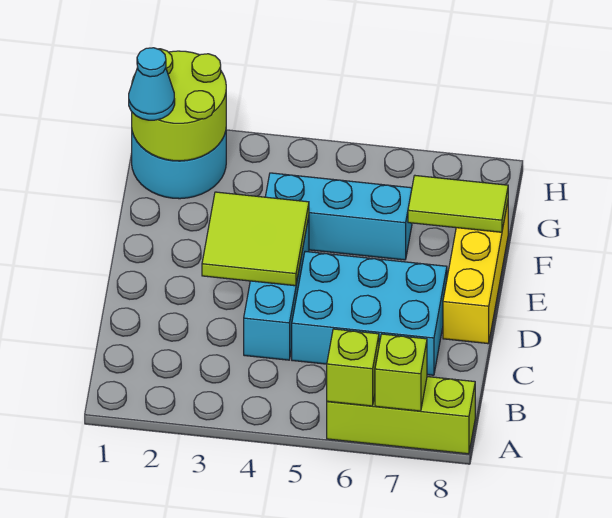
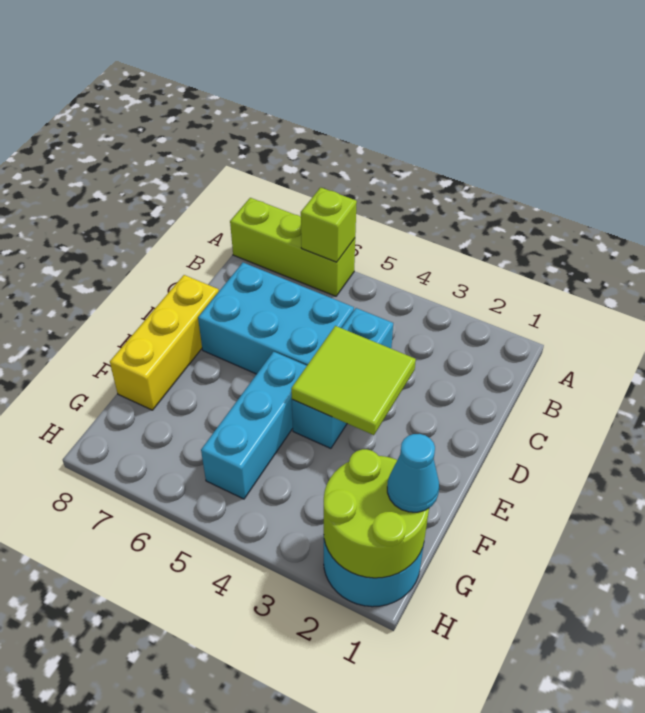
lime brick A7 level 2 -> none
cyan brick F4:F6 level 1 -> cyan brick E5:G5 level 1
lime tile F7:F8 level 2 -> none

